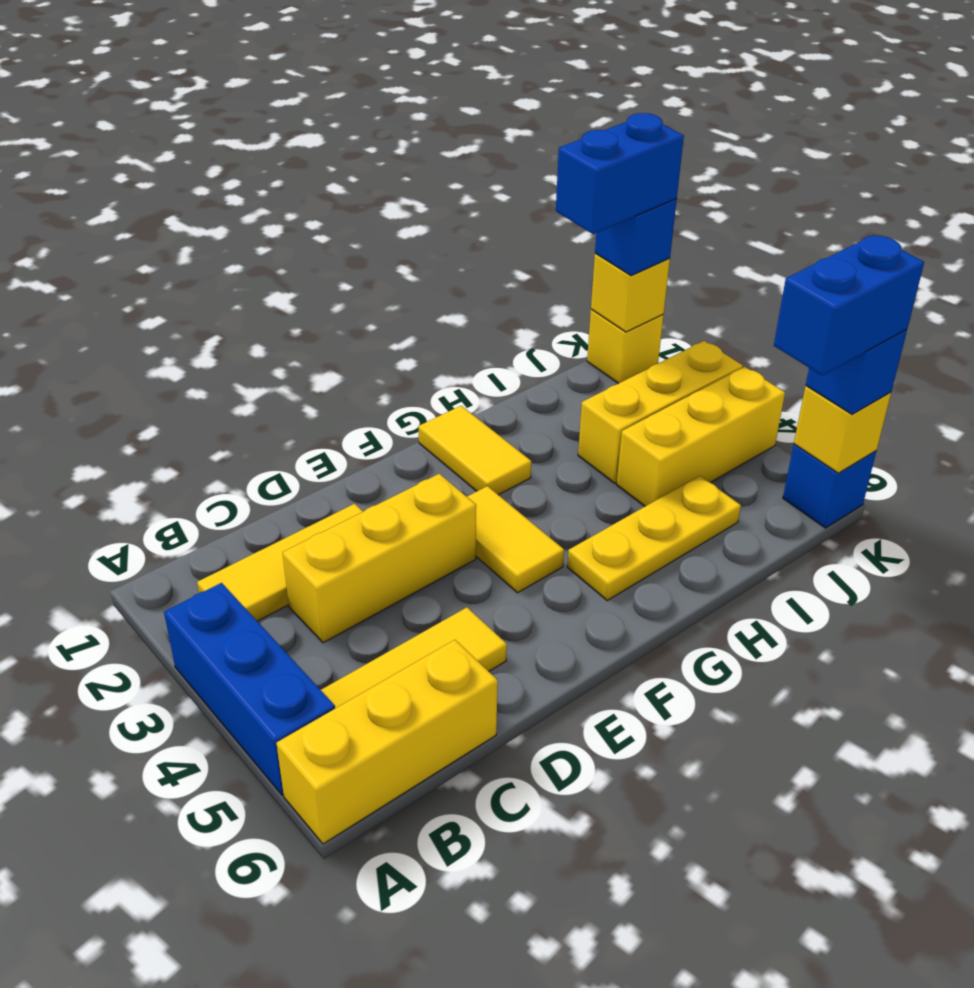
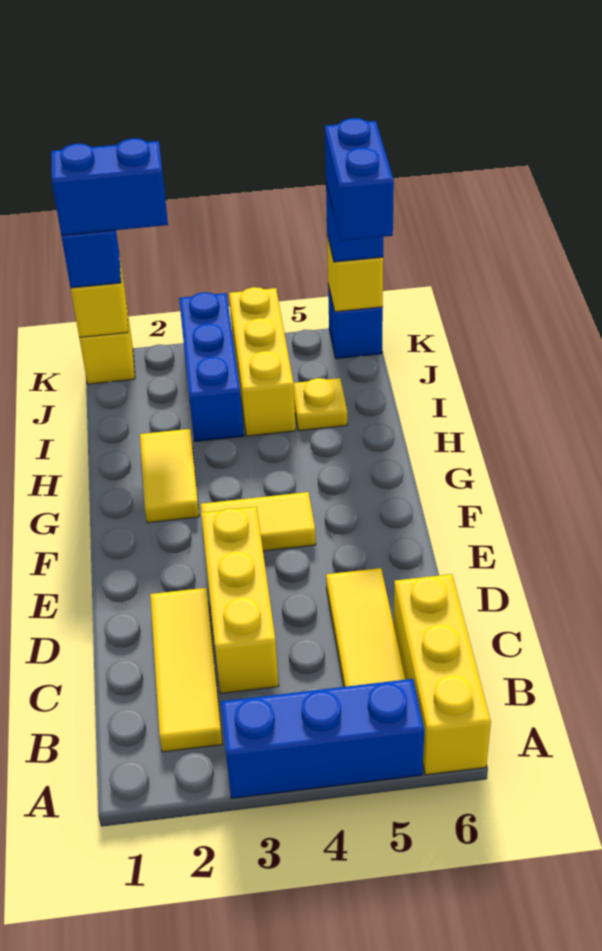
yellow tile G1:G2 level 1 -> yellow tile G2:H2 level 1
yellow plate G5:I5 level 1 -> yellow plate I5 level 1
yellow brick I3:K3 level 1 -> blue brick I3:K3 level 1
blue brick J1:K1 level 4 -> blue brick K1:K2 level 4

